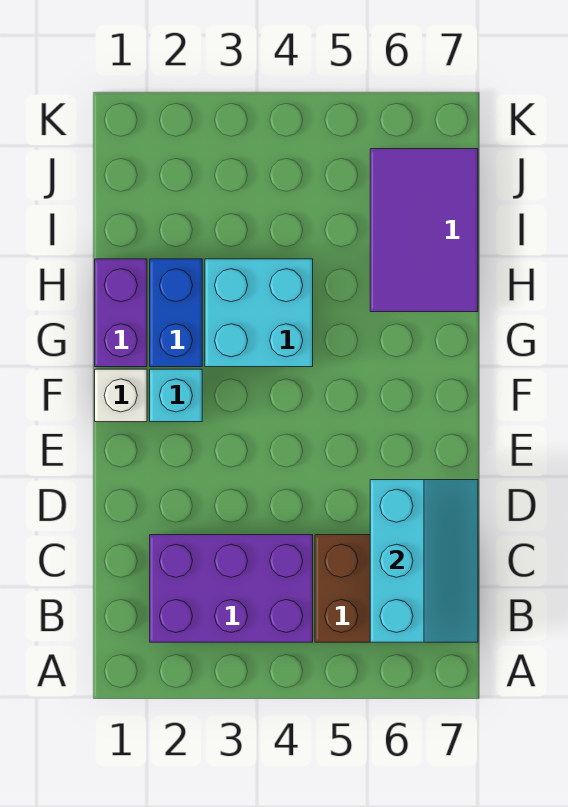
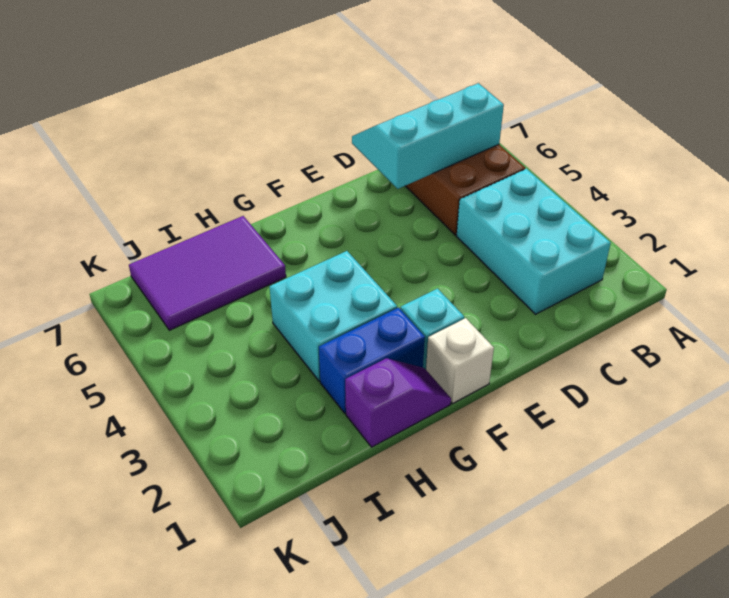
purple brick B2:C4 level 1 -> cyan brick B2:C4 level 1
purple brick G1:H1 level 1 -> purple slope G1:H1 level 1 top H

